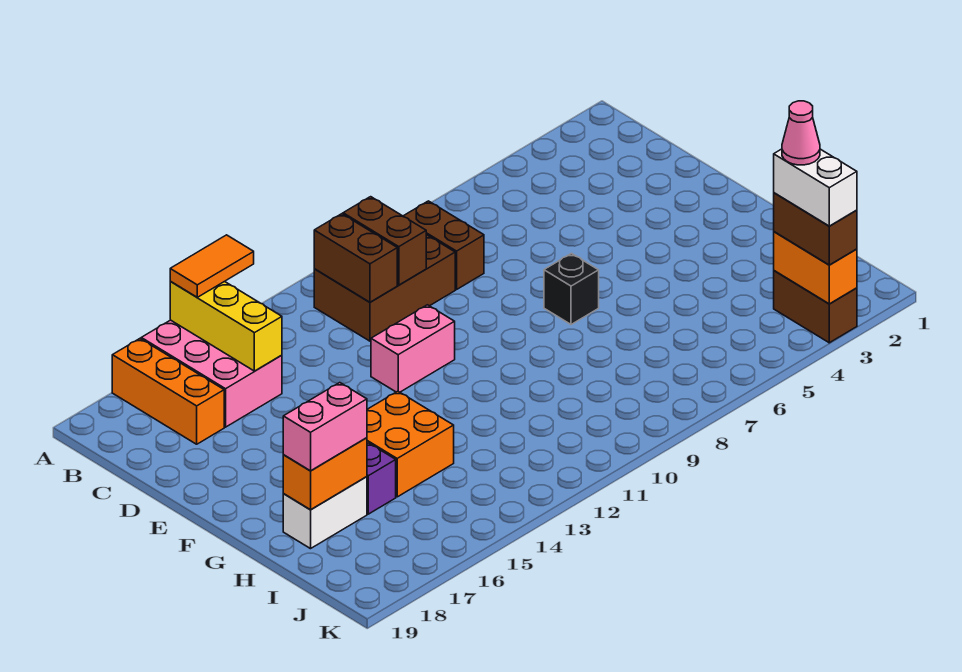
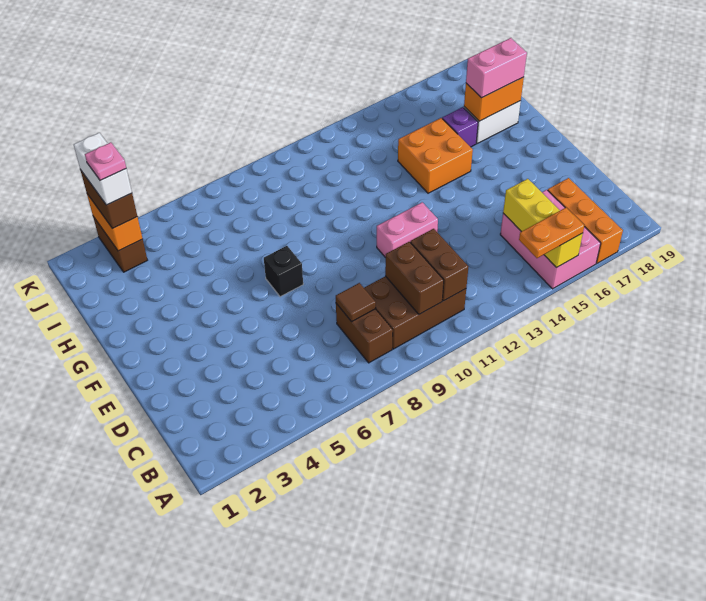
orange tile A14:A15 level 3 -> orange plate A14:A15 level 3
none -> brown tile C8 level 2
pink cone J3 level 5 -> pink plate J3 level 5

